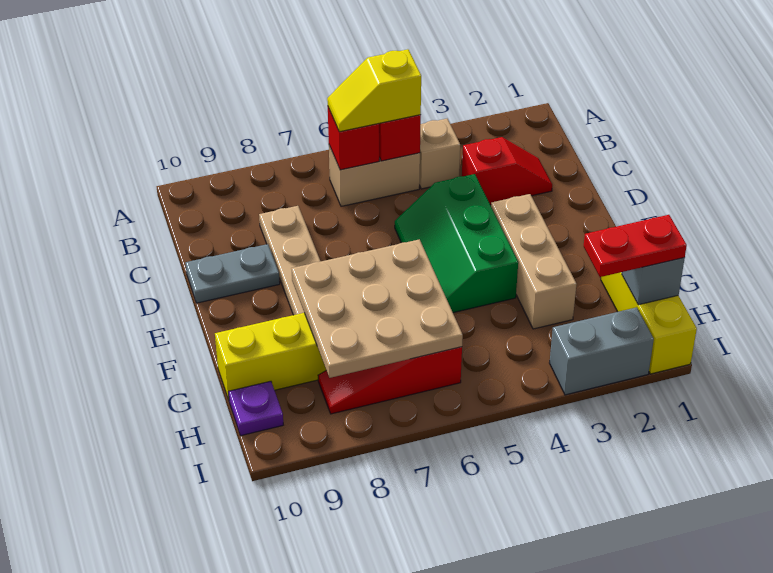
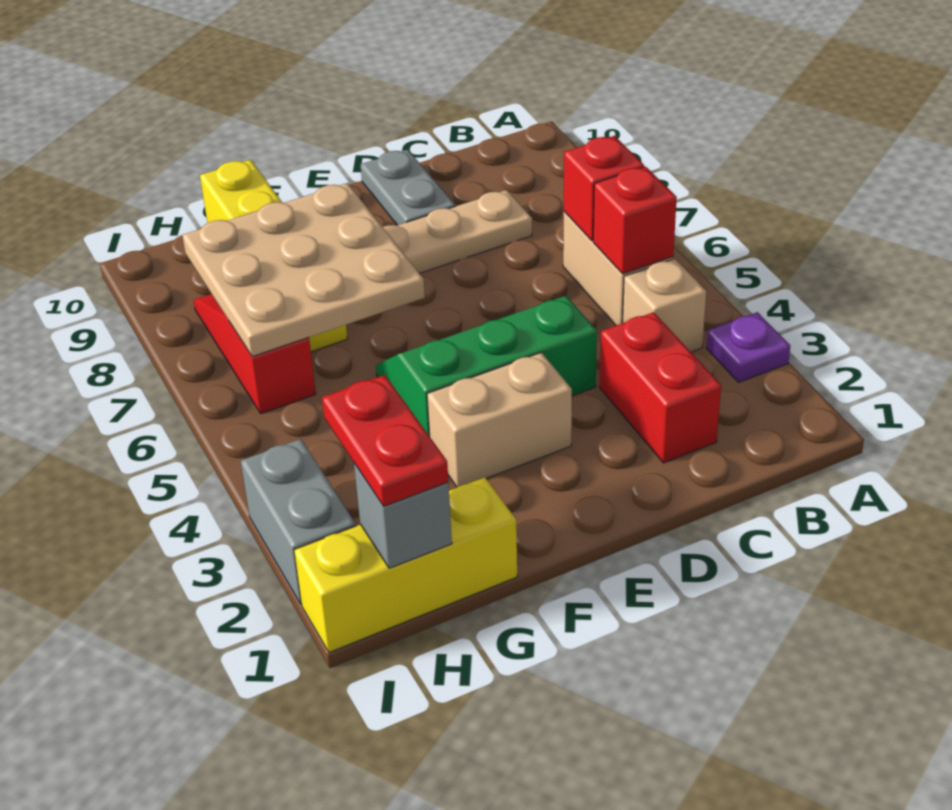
yellow slope B5:B6 level 3 top 5 -> none
red slope C2:C3 level 1 top 3 -> red brick C2:C3 level 1
tan brick E3:G3 level 1 -> tan brick E3:F3 level 1
purple plate H10 level 1 -> purple plate A3 level 1

